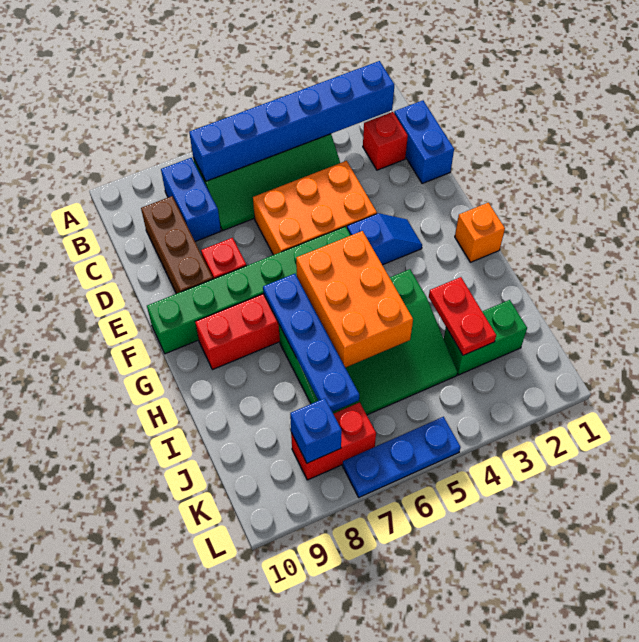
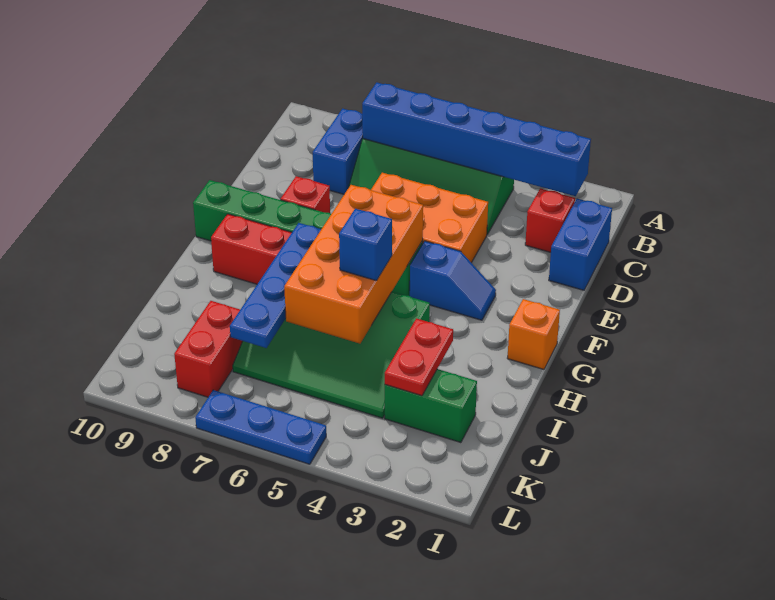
brown brick C9:E9 level 1 -> none
orange brick G5:I6 level 2 -> orange brick F5:I6 level 2
red brick K7:K8 level 1 -> red brick J8:K8 level 1
blue brick K8 level 2 -> blue brick H5 level 3

